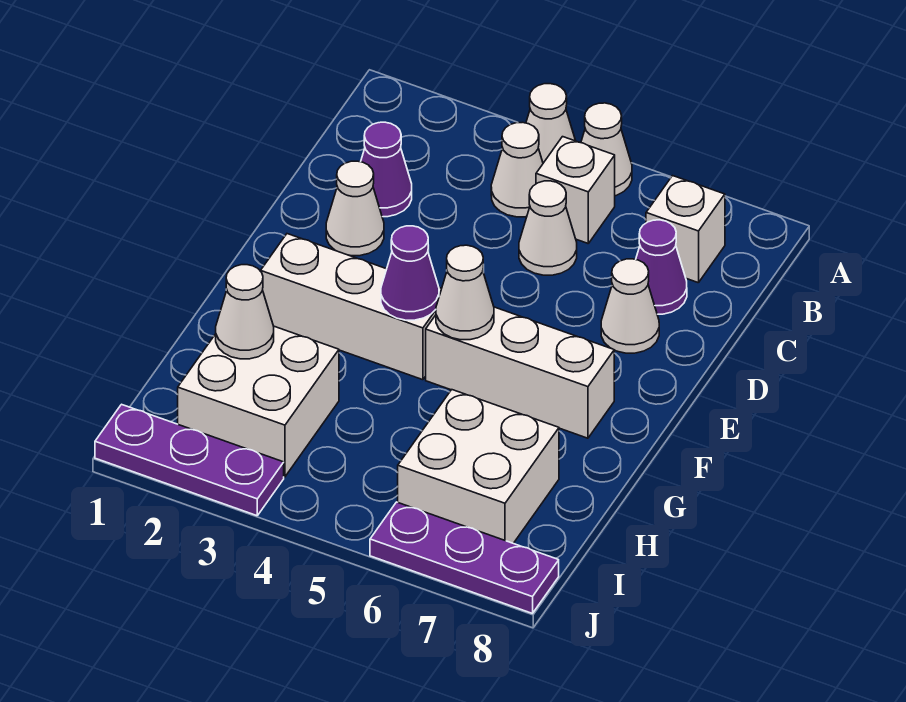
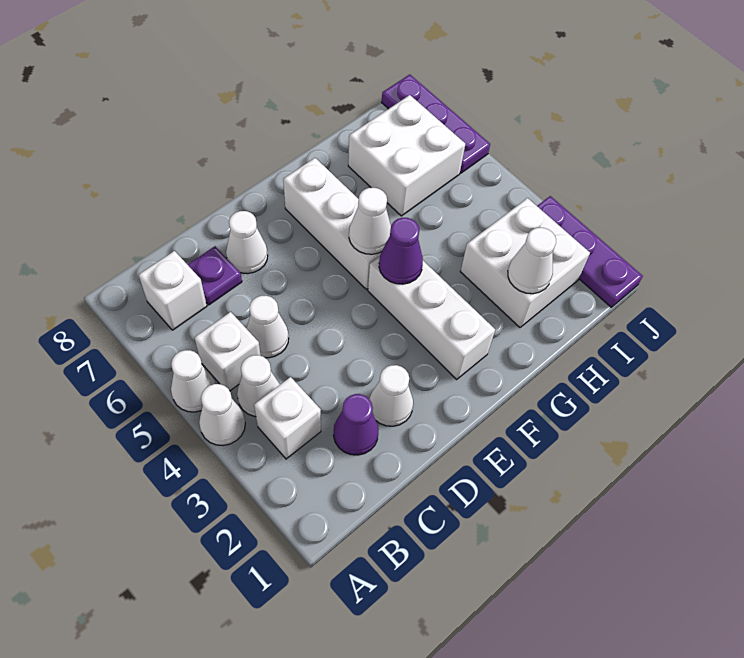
none -> white brick B3 level 1
purple cone C7 level 1 -> purple plate C7 level 1

